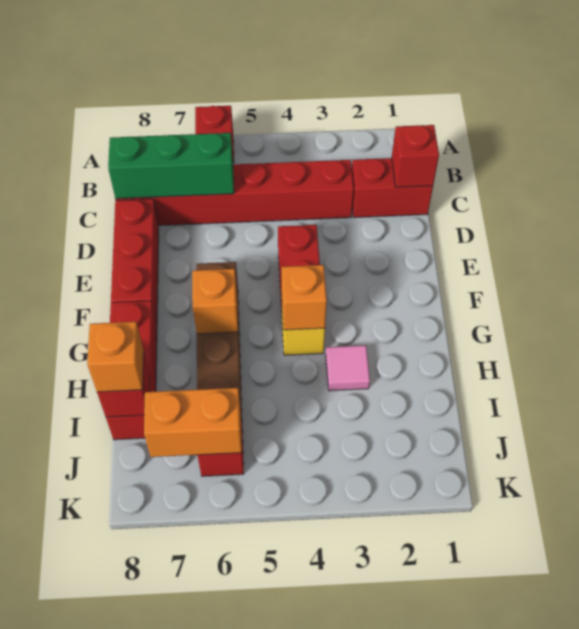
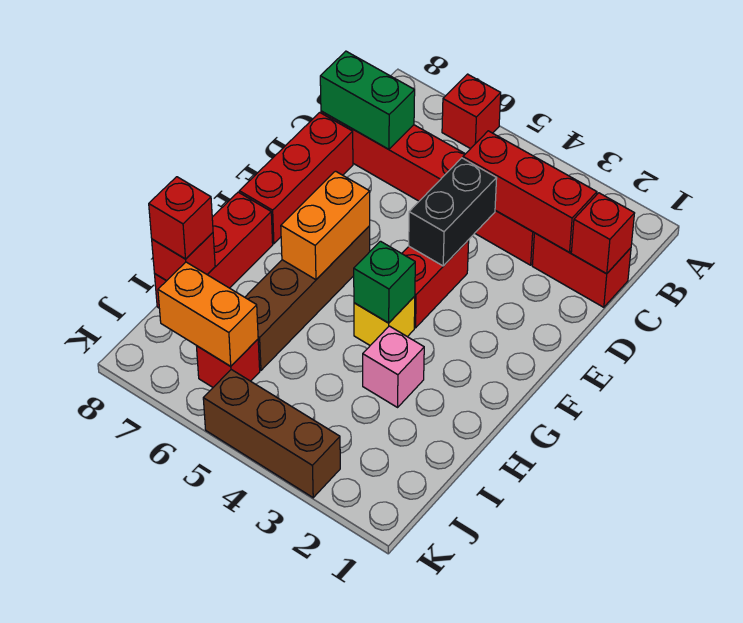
none -> red brick C2:C4 level 2
green brick C6:C8 level 2 -> green brick C7:C8 level 2
none -> black brick D4:E4 level 2
orange brick G4 level 2 -> green brick G4 level 2
orange brick G6 level 2 -> orange brick F6:G6 level 2
pink tile H3 level 1 -> pink brick H3 level 1
orange brick I8 level 3 -> red brick I8 level 3
none -> brown brick K3:K5 level 1

